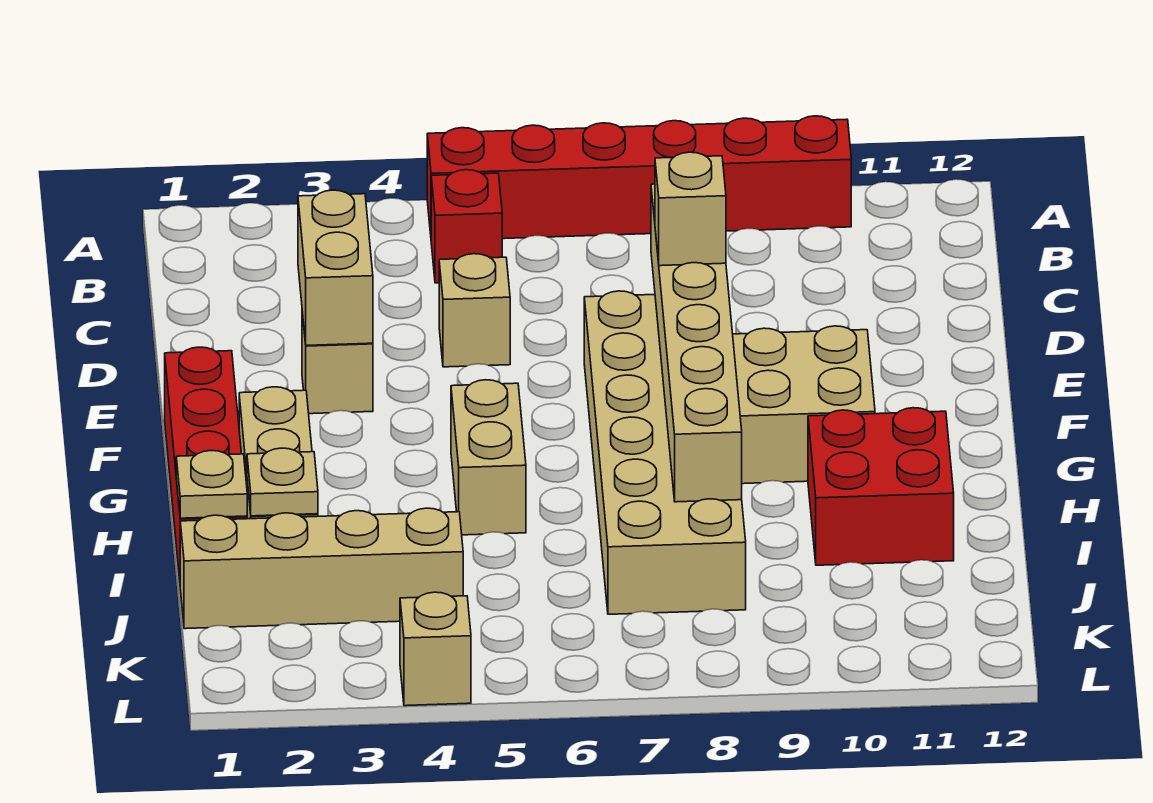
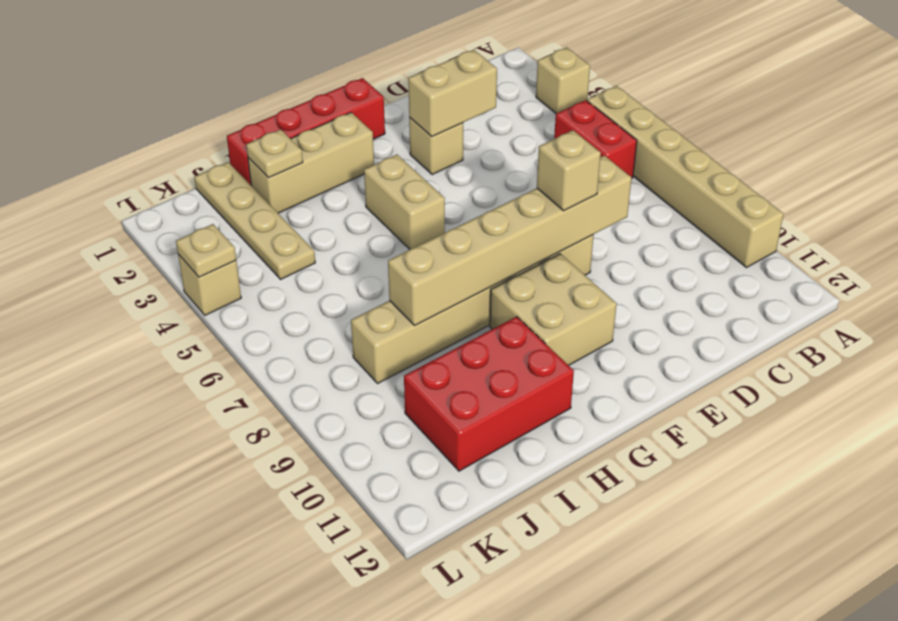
red brick A5:A10 level 1 -> tan brick A5:A10 level 1
red brick B5 level 1 -> red brick B5:B6 level 1
tan brick D5 level 1 -> tan brick A3 level 1
tan brick E7:J8 level 1 -> tan brick E8:J8 level 1
tan brick G5:H5 level 1 -> tan brick G4:G5 level 1
red brick H10:I11 level 1 -> red brick H10:J11 level 1
tan plate I1 level 2 -> tan plate L4 level 2
tan brick J1:J4 level 1 -> tan plate J1:J4 level 1

